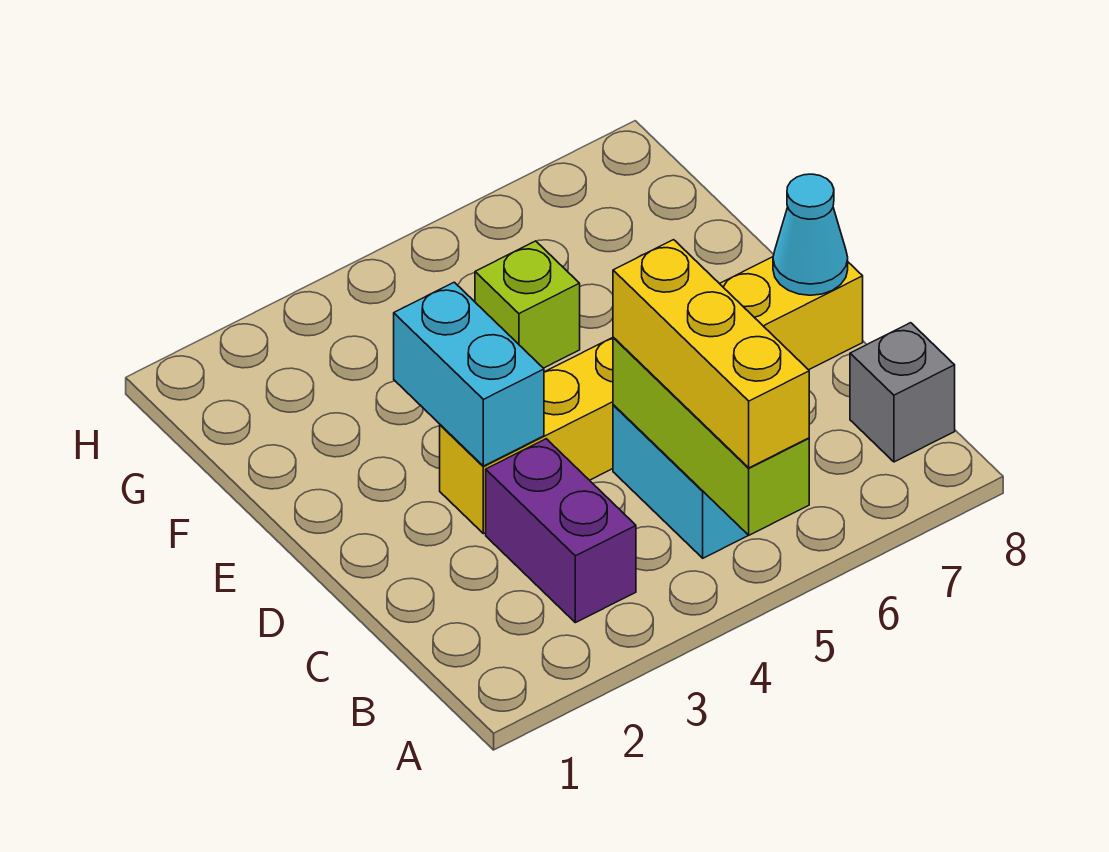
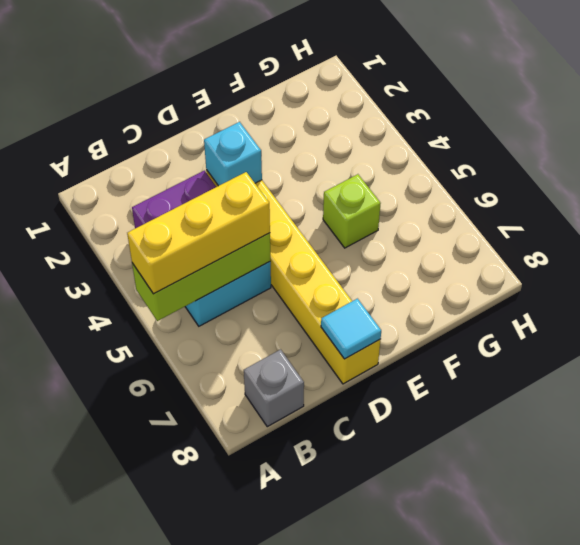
cyan brick D3:E3 level 2 -> cyan brick D3 level 2
cyan cone D8 level 2 -> cyan tile D8 level 2

